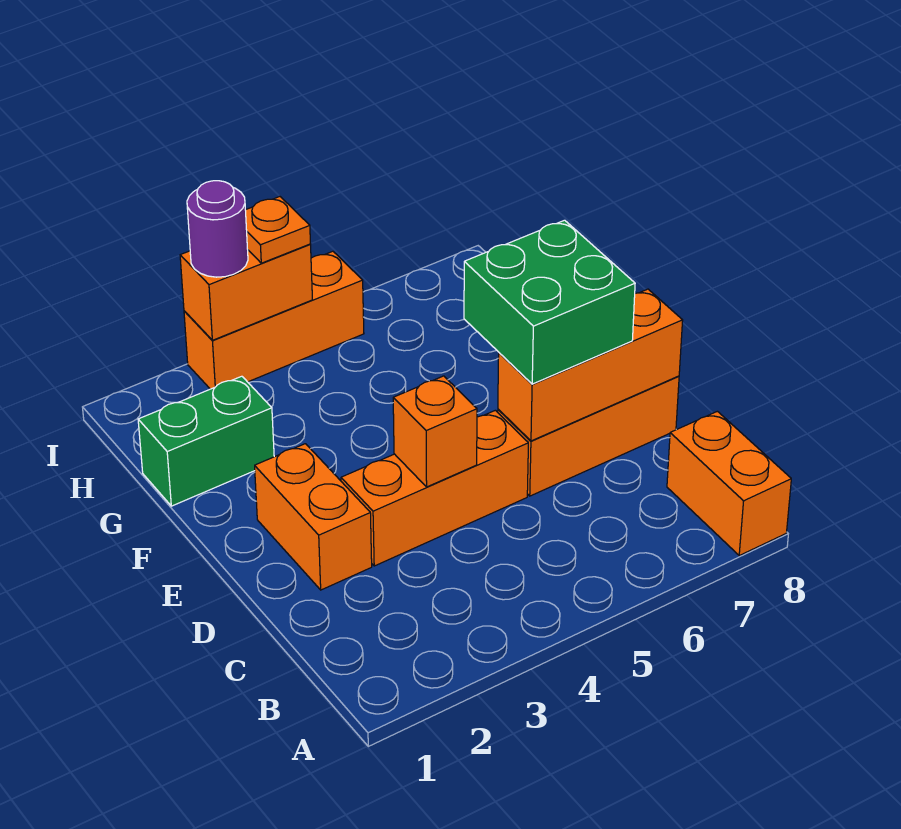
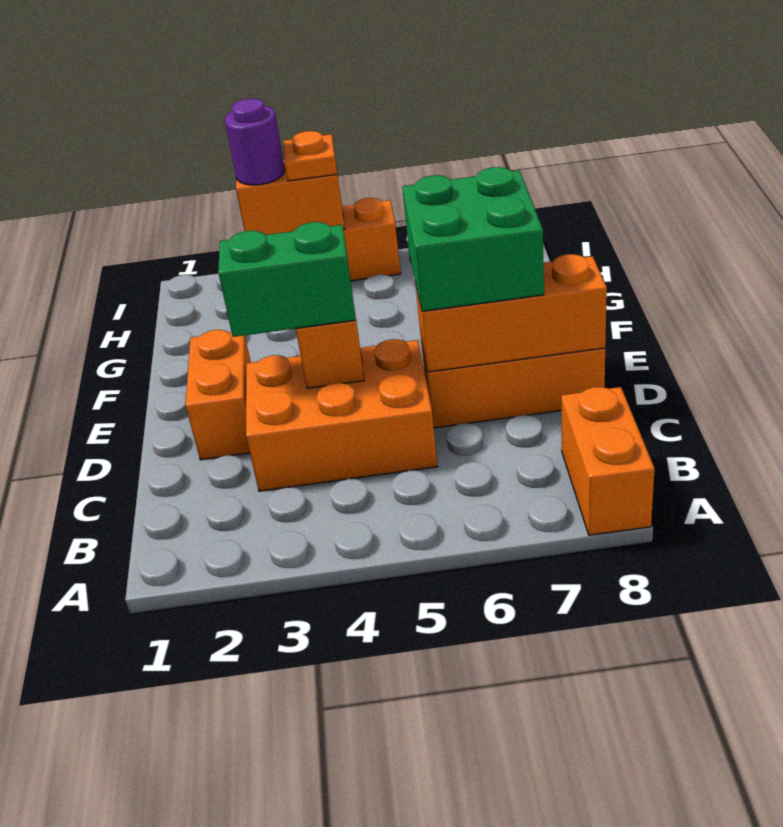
orange brick D3:D5 level 1 -> orange brick C3:D5 level 1
green brick G1:G2 level 1 -> green brick D3:D4 level 3

